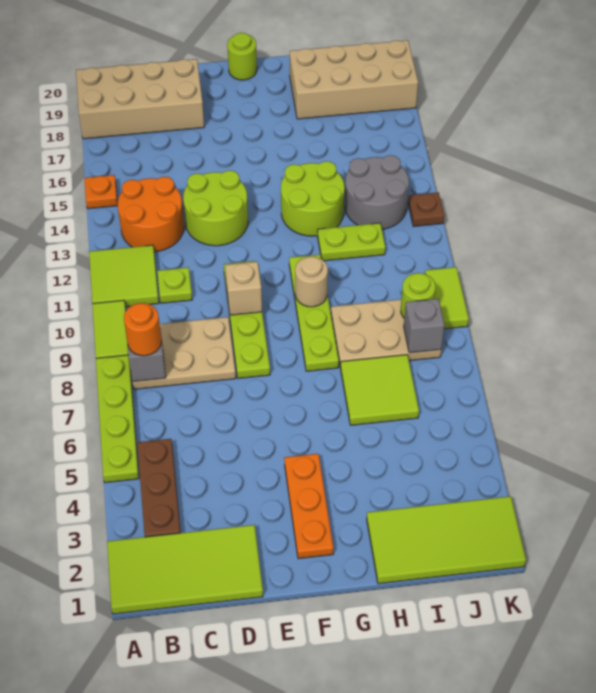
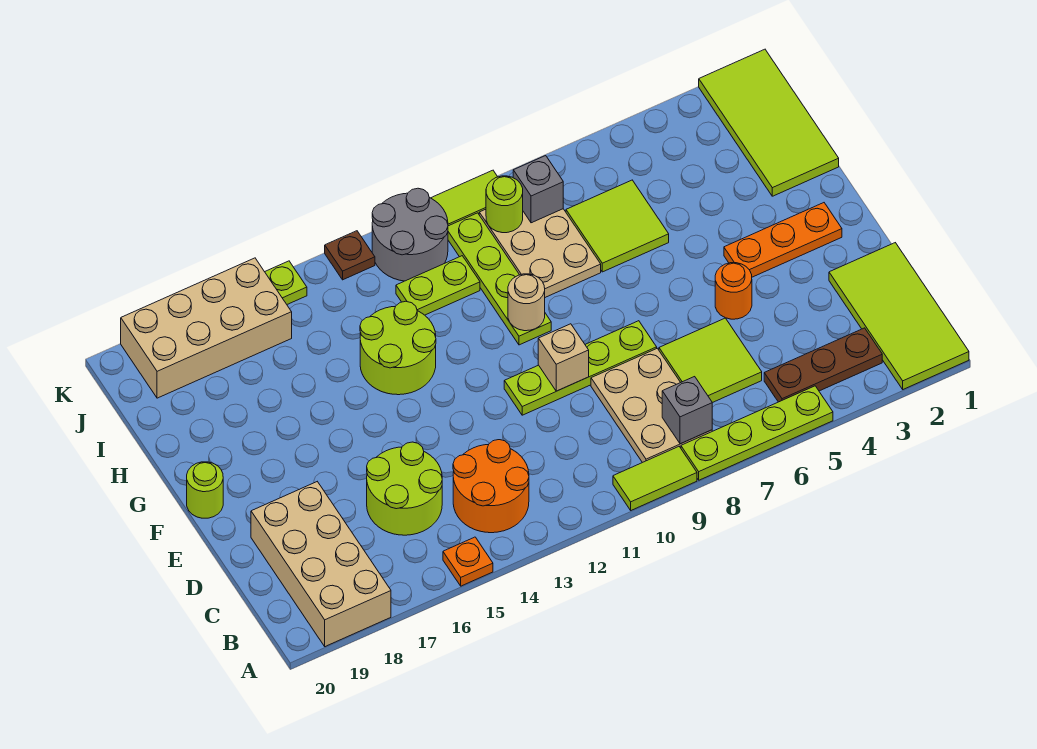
lime tile A11:B12 level 1 -> lime tile C6:D7 level 1
orange round brick B8 level 3 -> orange round brick E5 level 1
lime plate C11 level 1 -> lime plate K15 level 1
lime round brick D13:E14 level 1 -> lime round brick C15:D16 level 1
lime plate G8:G11 level 1 -> lime plate G10:J10 level 1
lime plate H12:I12 level 1 -> lime plate I11:I12 level 1
tan brick H18:K19 level 1 -> tan brick J16:K19 level 1
grey round brick I13:J14 level 1 -> grey round brick J11:K12 level 1

